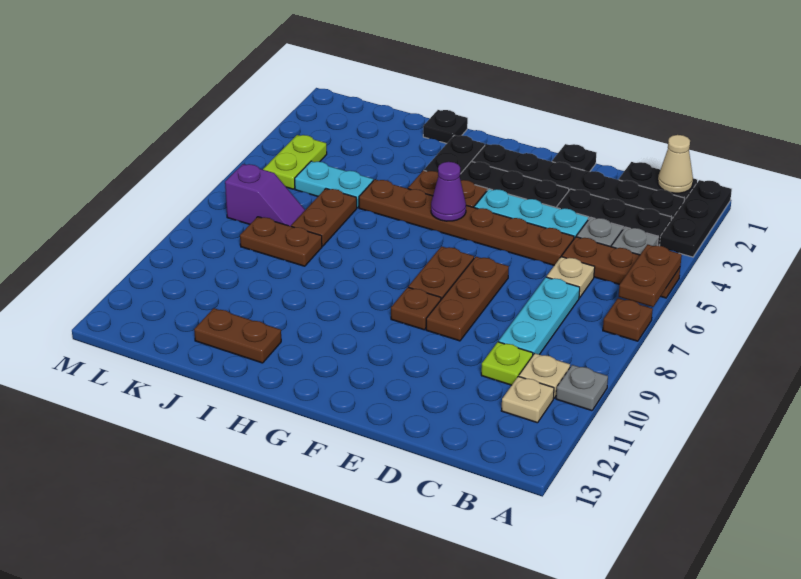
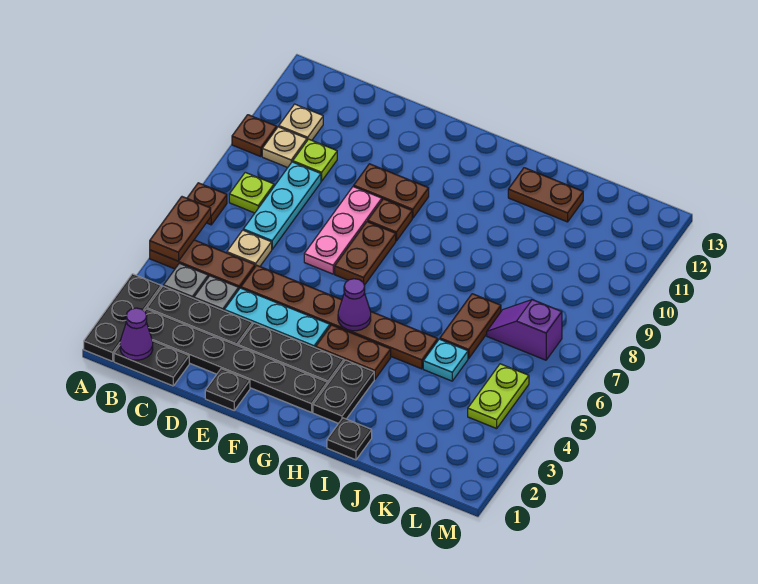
grey plate A10 level 1 -> brown plate A10 level 1
tan cone B1 level 2 -> purple cone B1 level 2
none -> lime plate B8 level 1
brown plate E7:E9 level 1 -> pink plate E7:E9 level 1
cyan plate J5:K5 level 1 -> cyan plate J5 level 1
brown plate J8:K8 level 1 -> brown plate E10:F10 level 1

